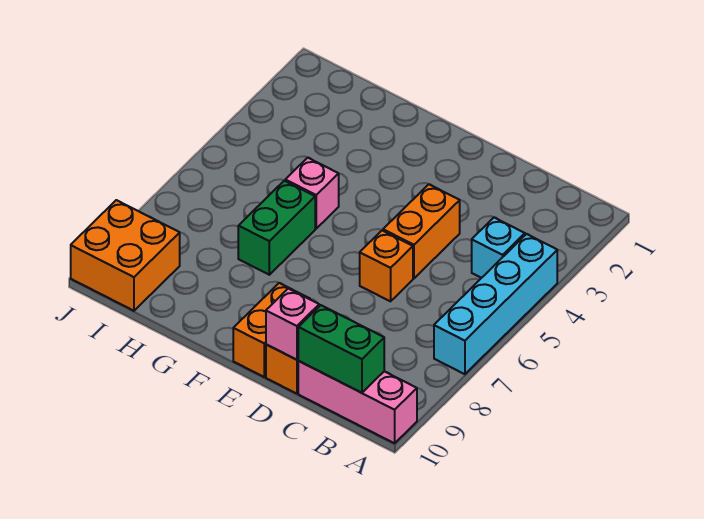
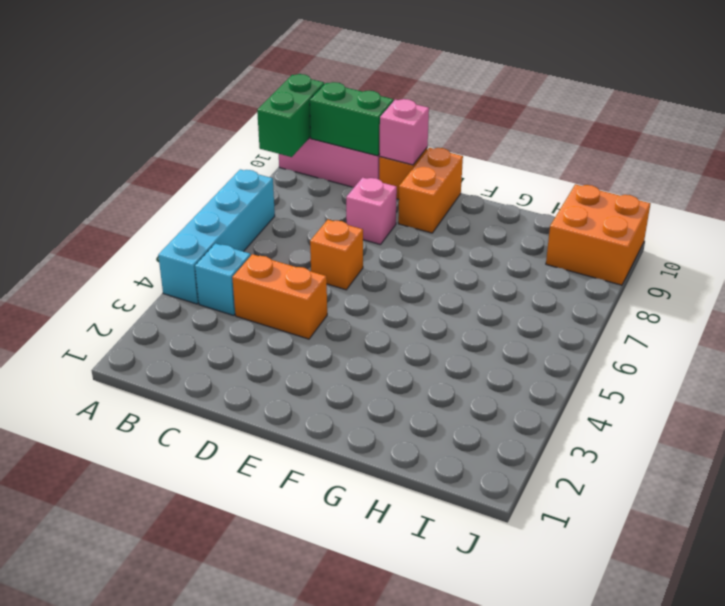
orange brick D4:D5 level 1 -> orange brick C4:D4 level 1
pink brick G5 level 1 -> pink brick D8 level 1
green brick G6:G7 level 1 -> green brick A9:A10 level 2

